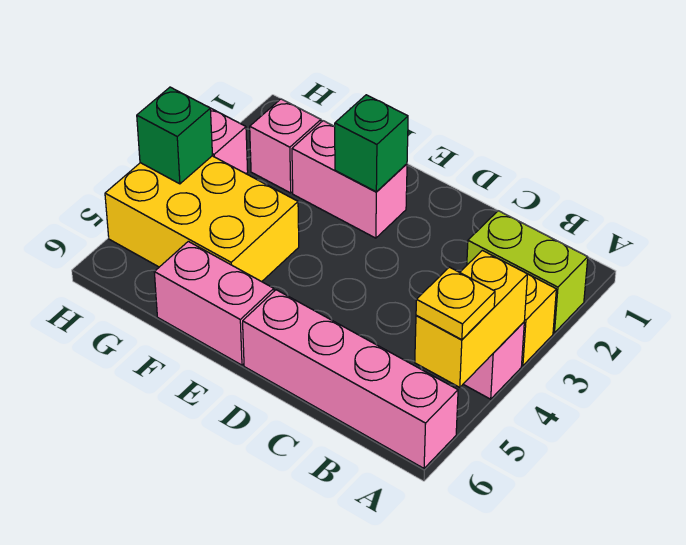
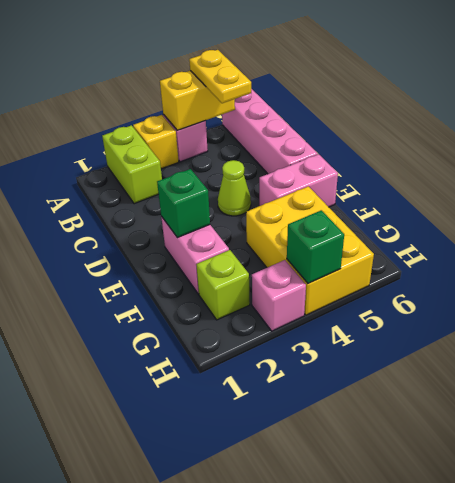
yellow plate A5 level 3 -> yellow plate A5:B5 level 3
none -> lime cone D4 level 1
pink brick E6:F6 level 1 -> pink brick E5:E6 level 1
pink brick G2 level 1 -> lime brick G2 level 1

